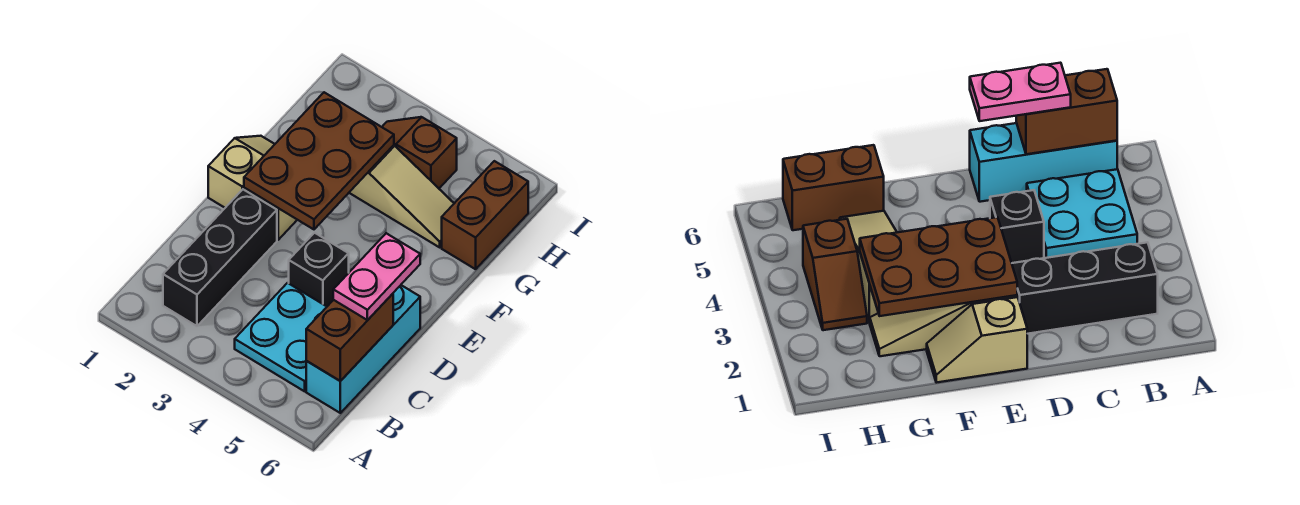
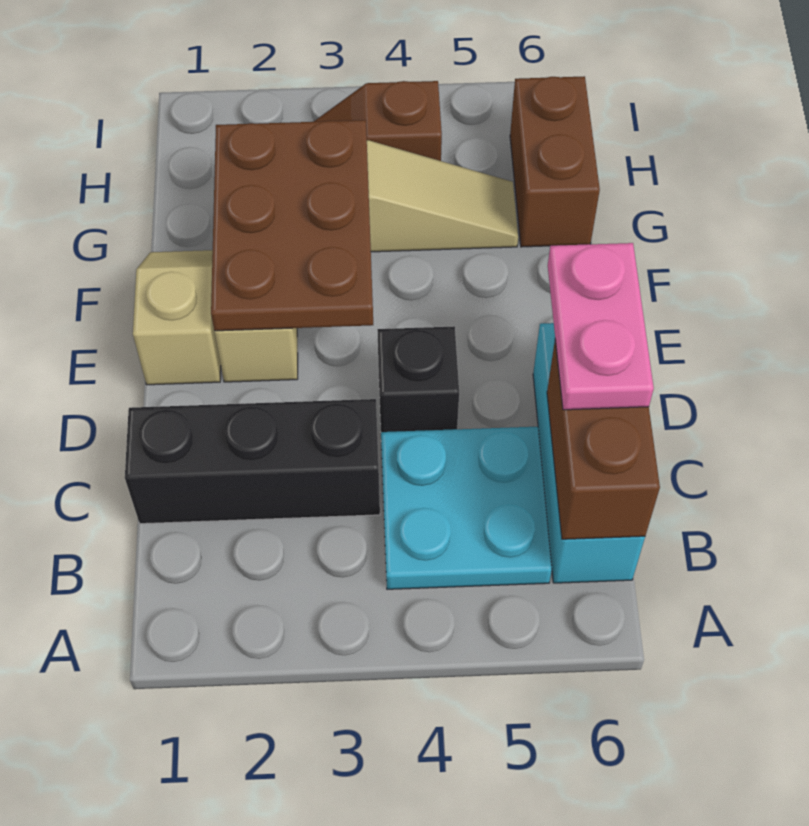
black brick B2:D2 level 1 -> black brick C1:C3 level 1

